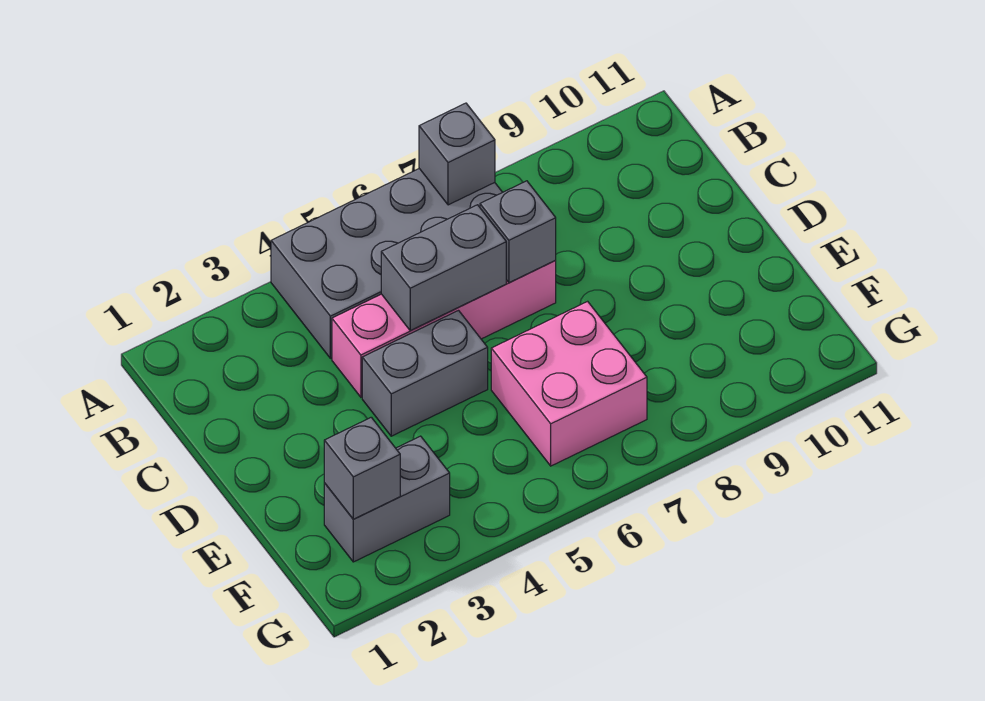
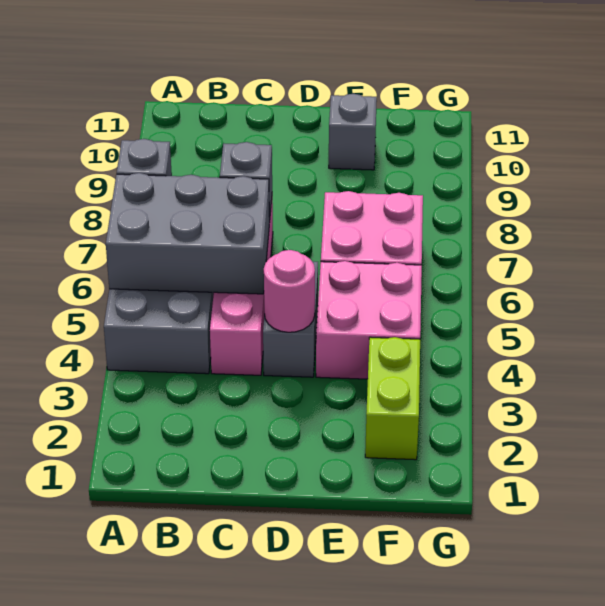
grey brick C5:C6 level 2 -> grey brick A5:C6 level 2
none -> pink round brick D4 level 2
none -> pink brick E4:F5 level 1
grey brick F2:F3 level 1 -> lime brick F2:F3 level 1
grey brick F2 level 2 -> grey brick E10 level 1

